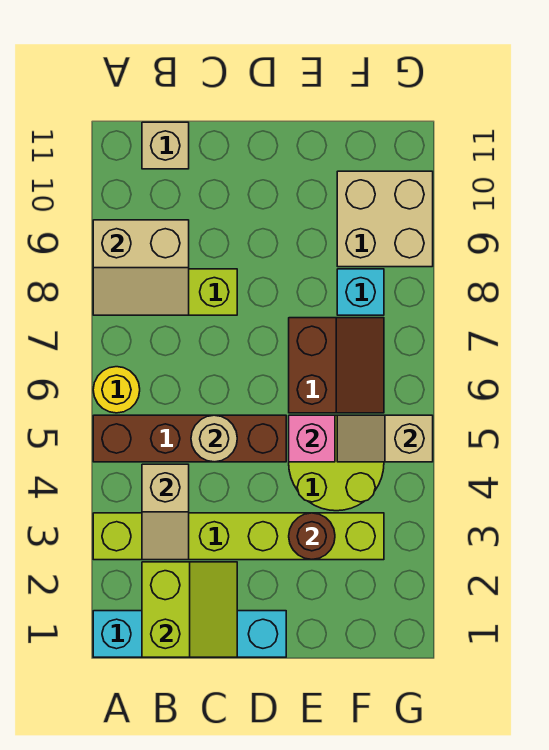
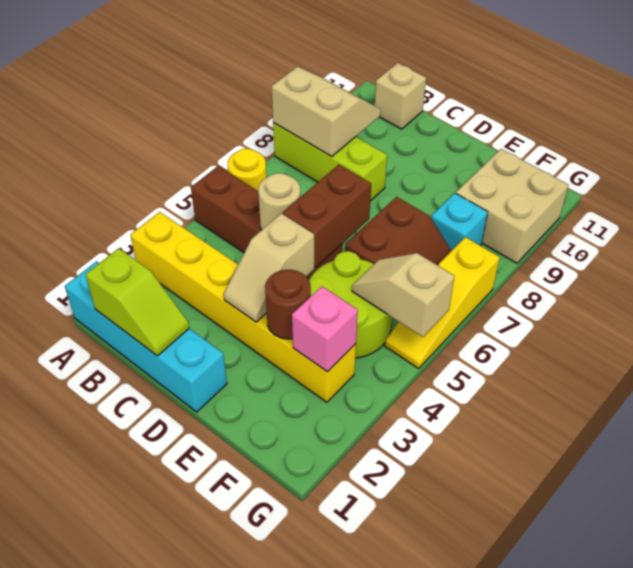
lime brick A3:F3 level 1 -> yellow brick A3:F3 level 1
tan slope A8:B9 level 2 top 9 -> tan slope A8:B9 level 2 top 8
lime slope B1:C2 level 2 top B -> lime slope B1:C1 level 2 top B
tan slope B3:B4 level 2 top 4 -> tan slope D3:D4 level 2 top 4
none -> brown brick D5:D6 level 2
pink brick E5 level 2 -> pink brick F3 level 2
none -> yellow slope G5:G7 level 1 top 7

